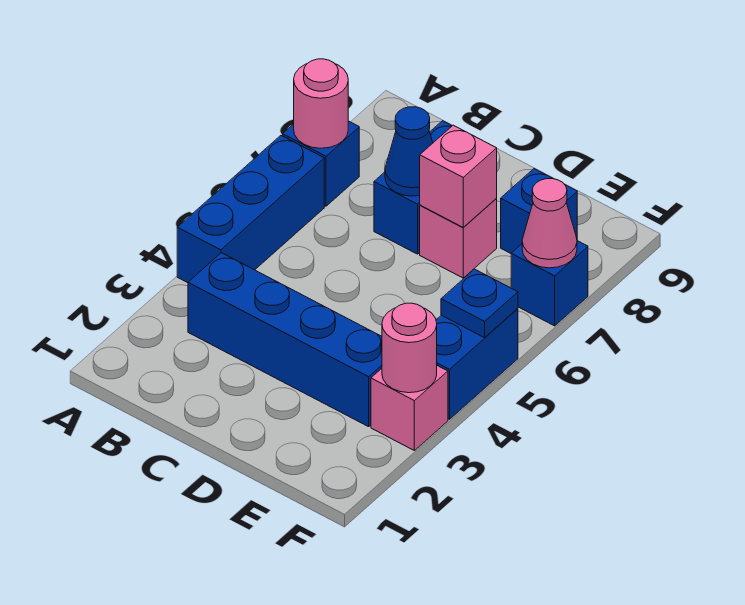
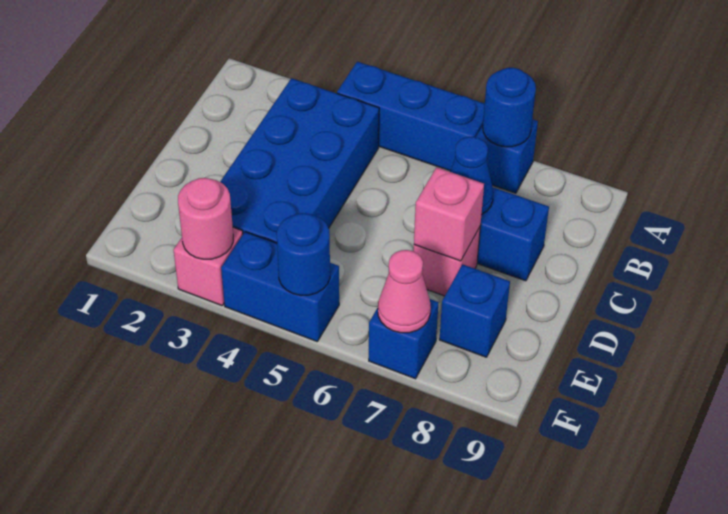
pink round brick A7 level 2 -> blue round brick A7 level 2
blue brick B3:E3 level 1 -> blue brick B3:E4 level 1
blue plate F5 level 2 -> blue round brick F5 level 2

